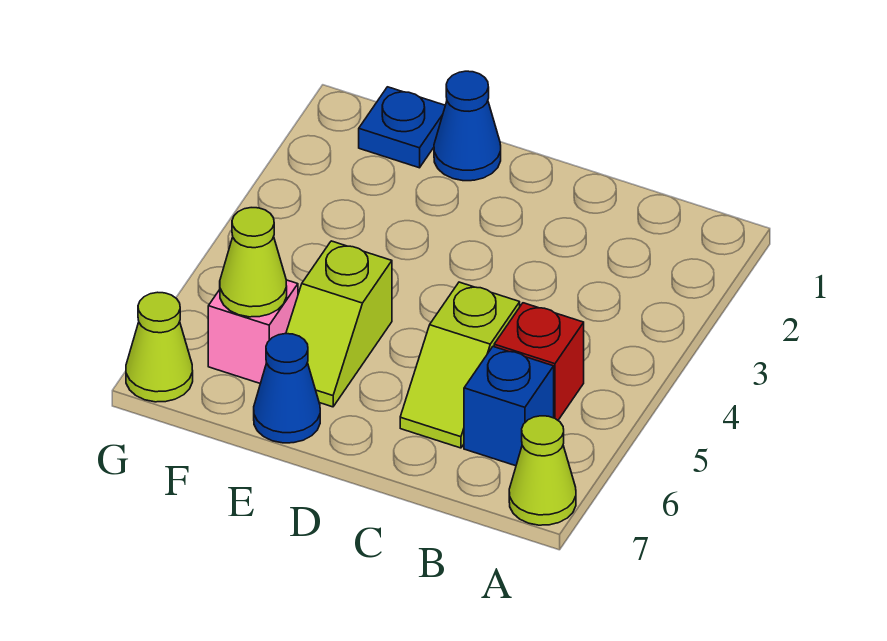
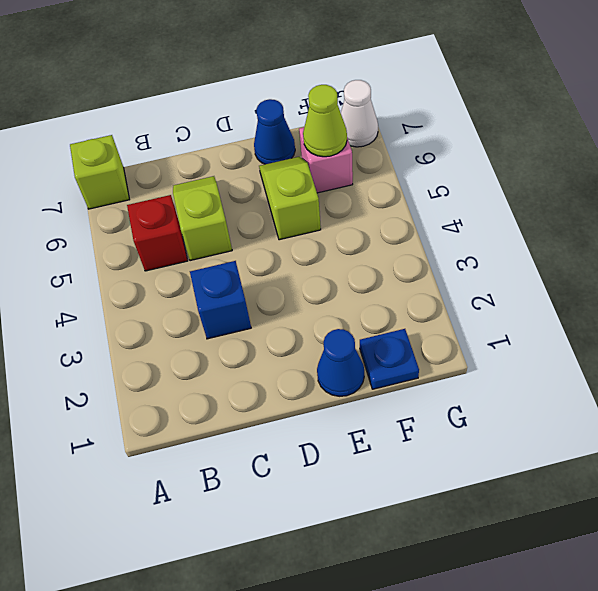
lime cone A7 level 1 -> lime brick A7 level 1
blue brick B6 level 1 -> blue brick C3 level 1
lime cone G7 level 1 -> white cone G7 level 1

